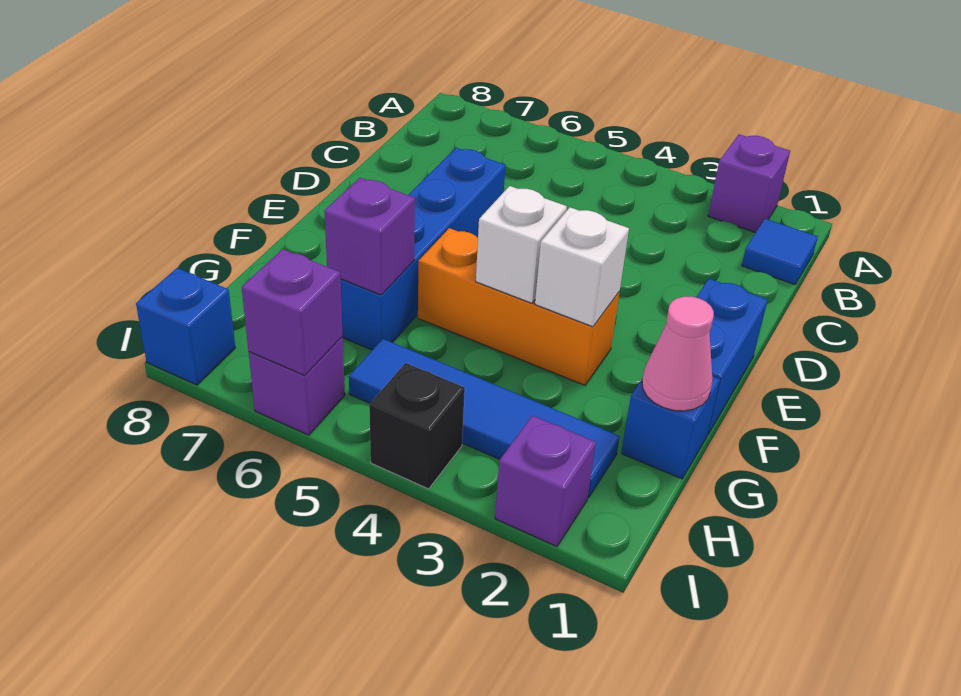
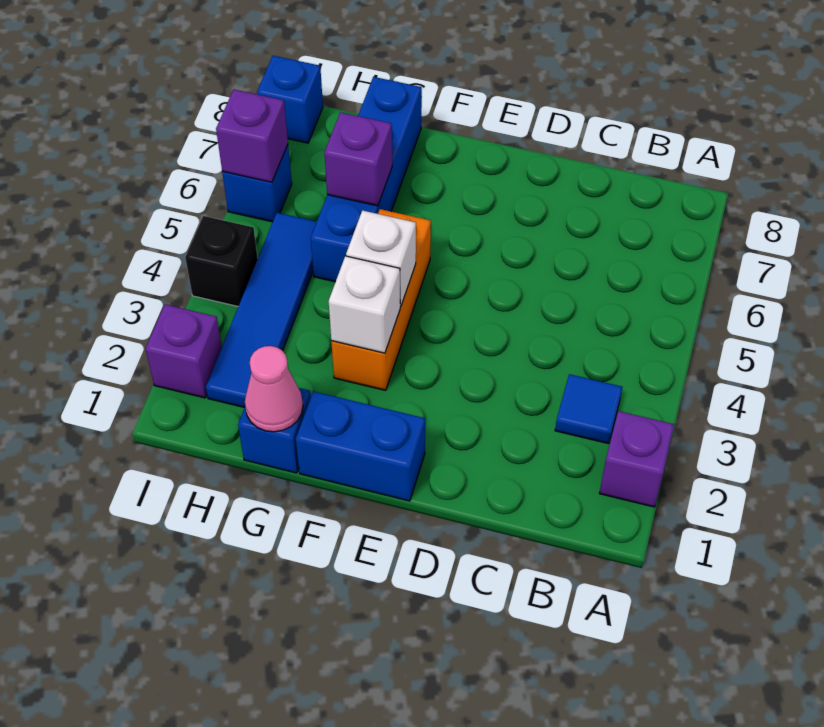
blue tile B1 level 1 -> blue tile B3 level 1
blue brick D6:G6 level 1 -> blue brick G5:G8 level 1
purple brick I6 level 1 -> blue brick I6 level 1

